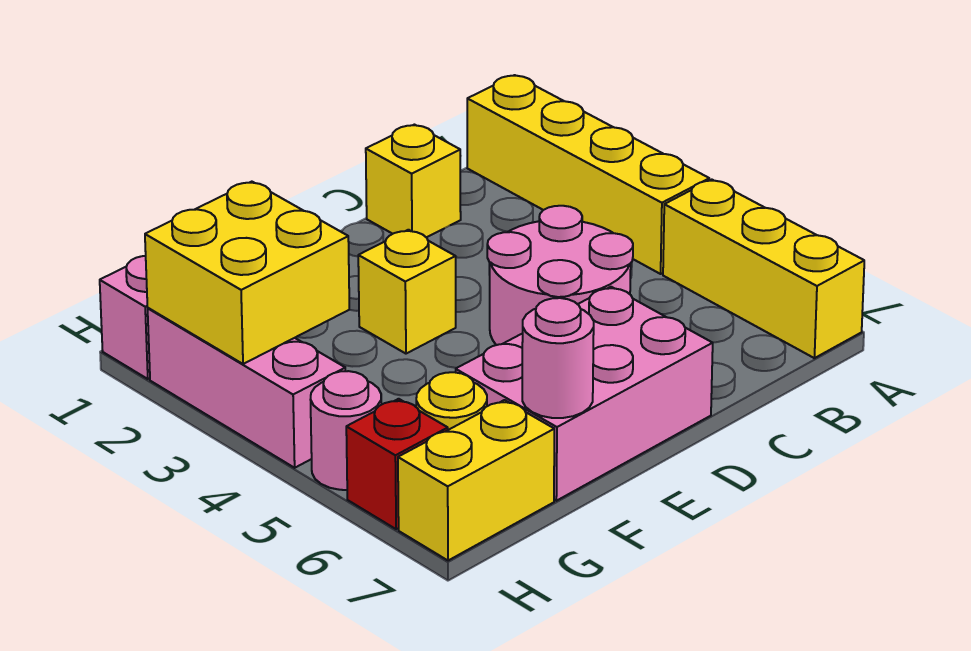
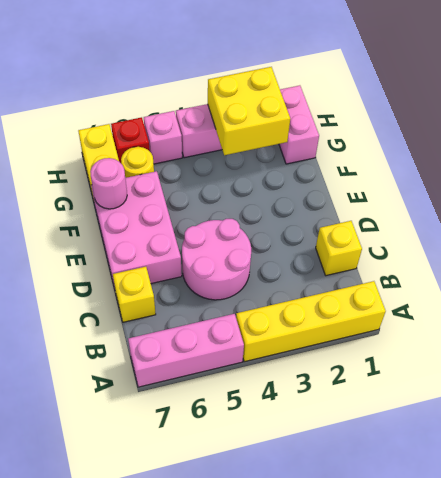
yellow brick A5:A7 level 1 -> pink brick A5:A7 level 1
yellow brick E3 level 1 -> yellow brick C7 level 1
pink round brick H5 level 1 -> pink brick H5 level 1

